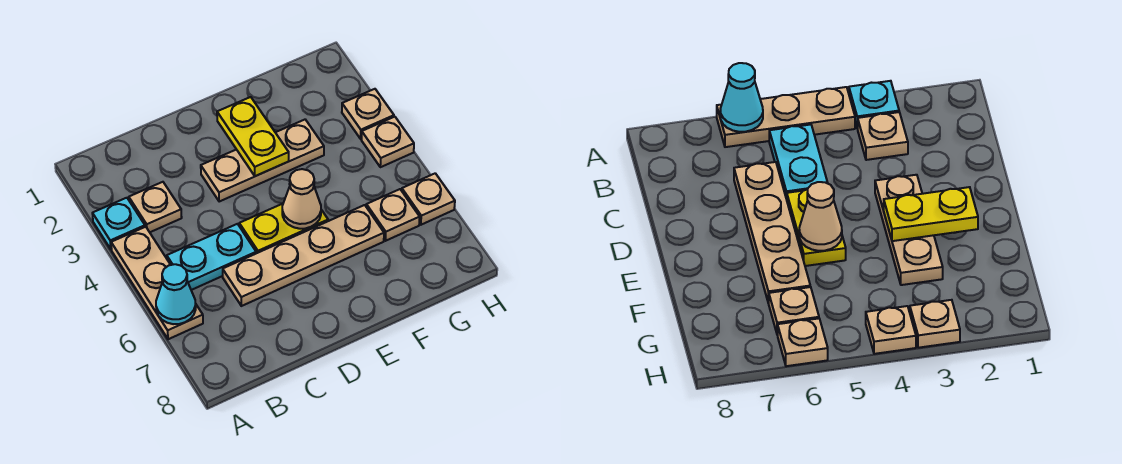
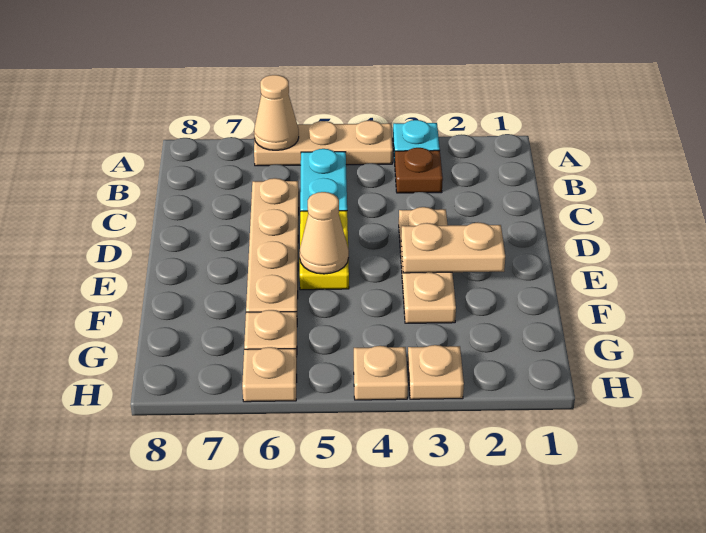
cyan cone A6 level 2 -> tan cone A6 level 2
tan plate B3 level 1 -> brown plate B3 level 1
yellow plate E2:E3 level 2 -> tan plate E2:E3 level 2

